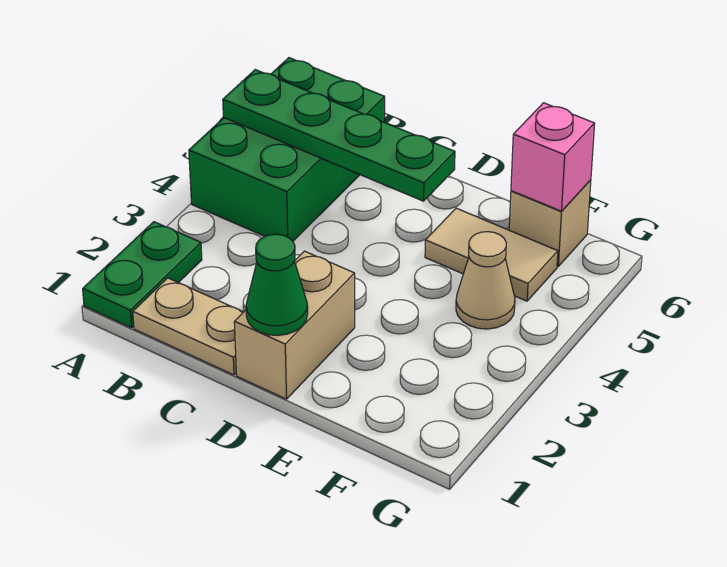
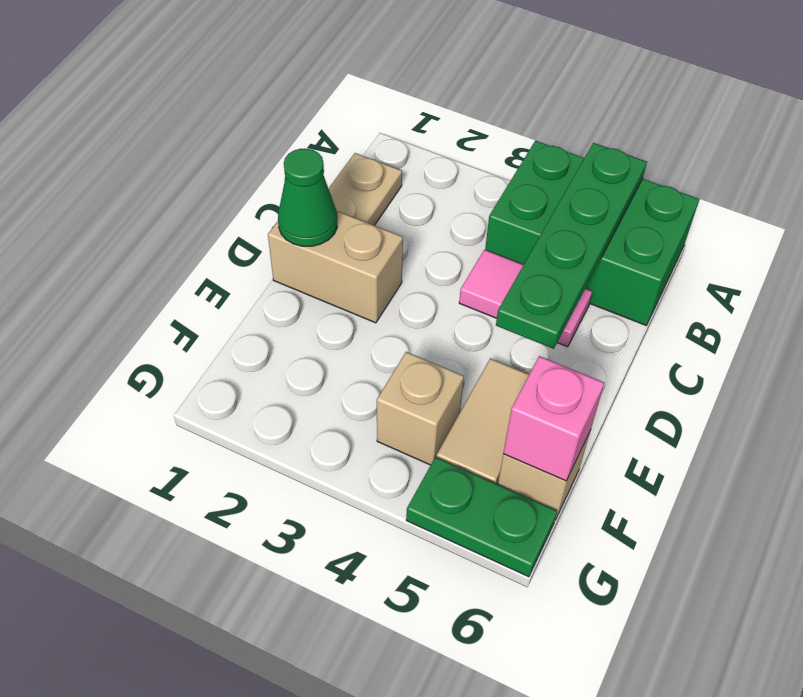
green plate A1:A2 level 1 -> green plate G5:G6 level 1
none -> pink tile C4:C5 level 1
tan cone F4 level 1 -> tan brick F4 level 1

